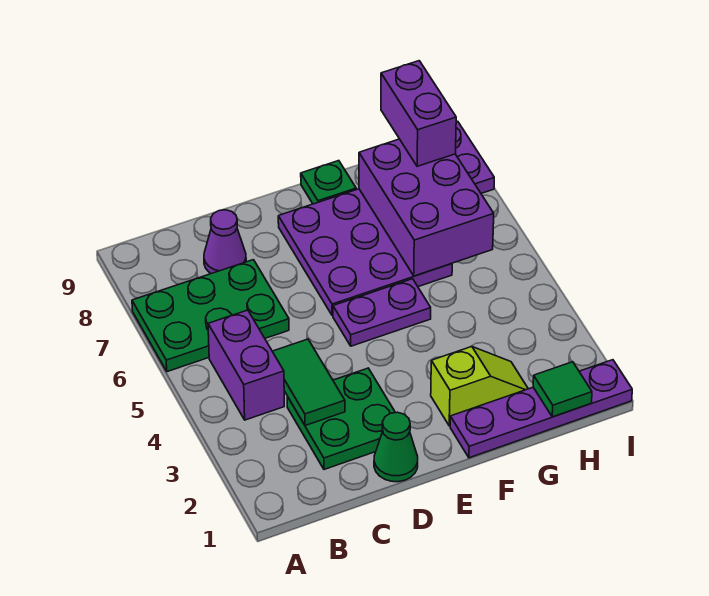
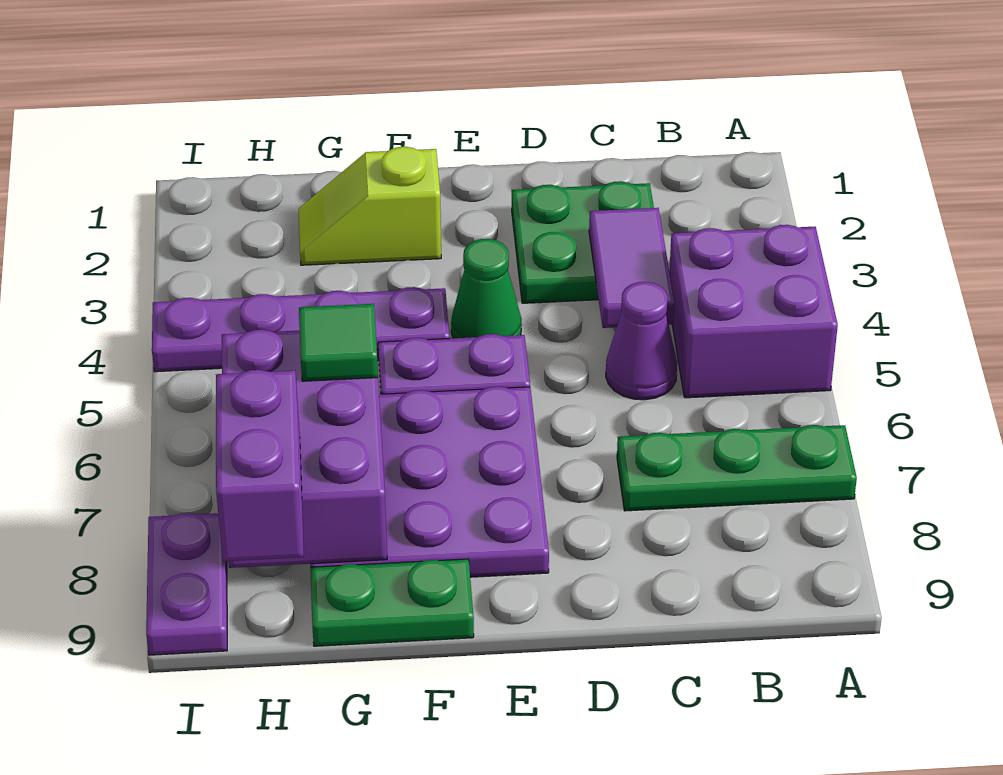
green plate A6:C7 level 1 -> green plate A7:C7 level 1
purple brick B4:B5 level 1 -> purple brick A4:B5 level 1
green tile C3:C4 level 2 -> purple tile C3:C4 level 2
purple cone C8 level 1 -> purple cone C5 level 1
green cone D1 level 1 -> green cone E4 level 1
purple plate F1:I1 level 1 -> purple plate F4:I4 level 1
green plate F9 level 1 -> green plate F9:G9 level 1
green tile H1 level 2 -> green tile G6 level 3

